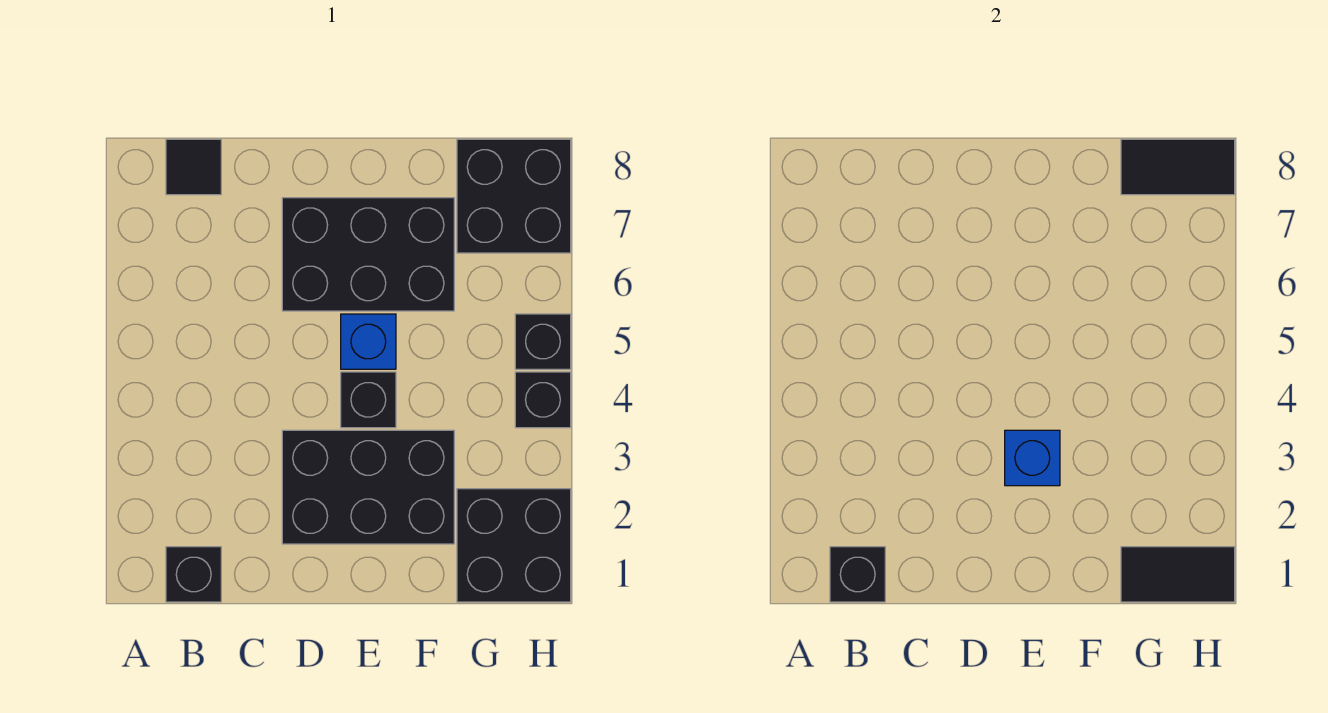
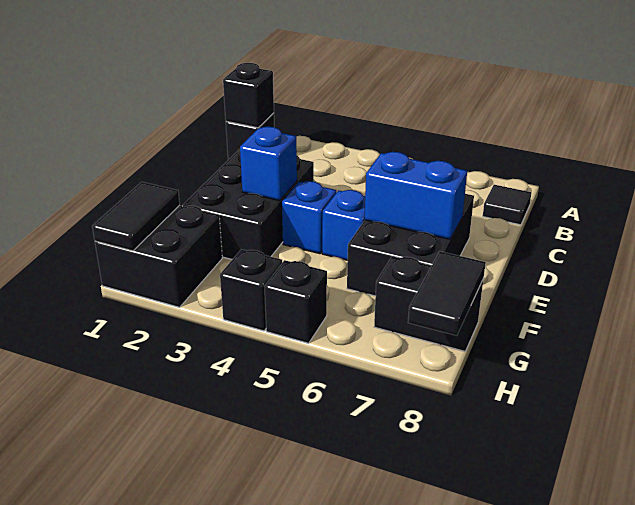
black brick E4 level 1 -> blue brick E4 level 1
none -> blue brick E6:E7 level 2
black brick G7:H8 level 1 -> black brick G7:G8 level 1

